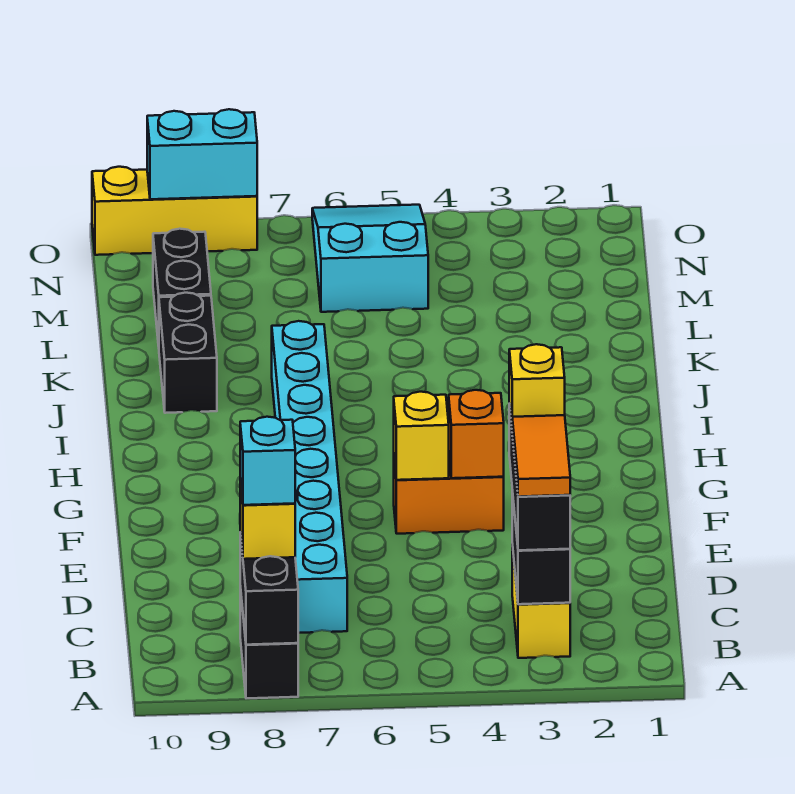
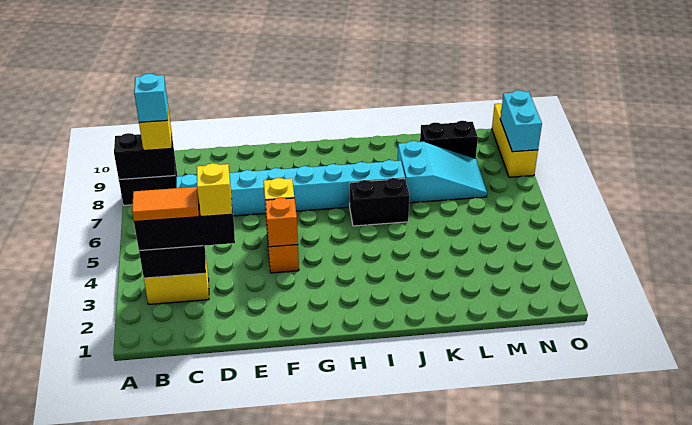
black brick J9:K9 level 1 -> black brick I6:J6 level 1
cyan slope M5:O6 level 1 top M -> cyan slope K7:M8 level 1 top K

